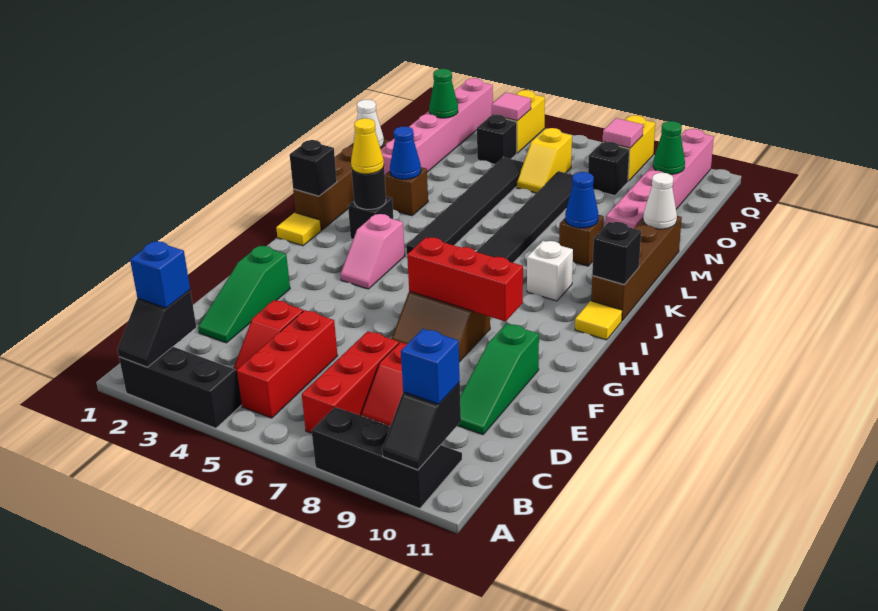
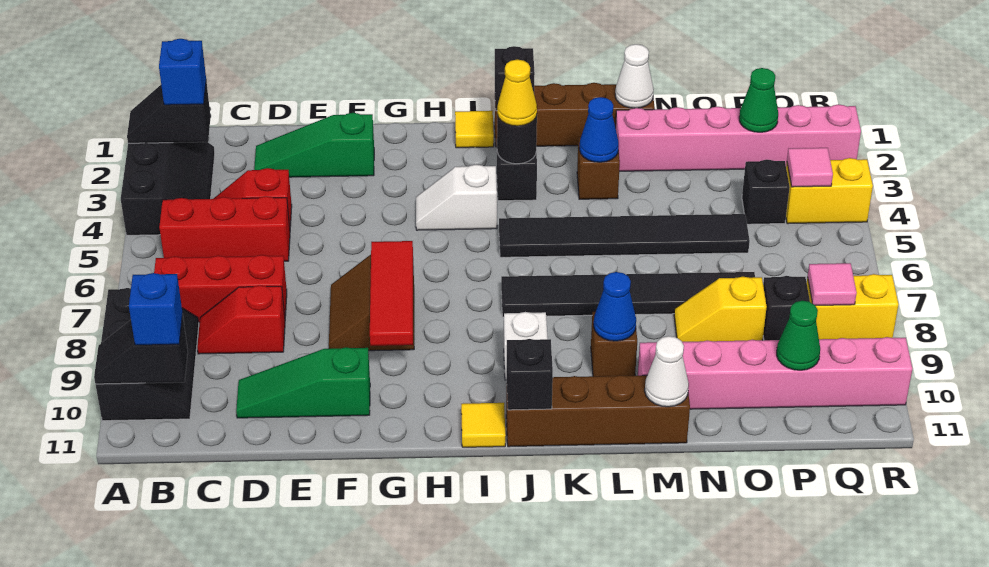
red brick G7:G9 level 2 -> red tile G7:G9 level 2
pink slope H4:I4 level 1 top I -> white slope H4:I4 level 1 top I
yellow slope O6:P6 level 1 top P -> yellow slope N8:O8 level 1 top O

